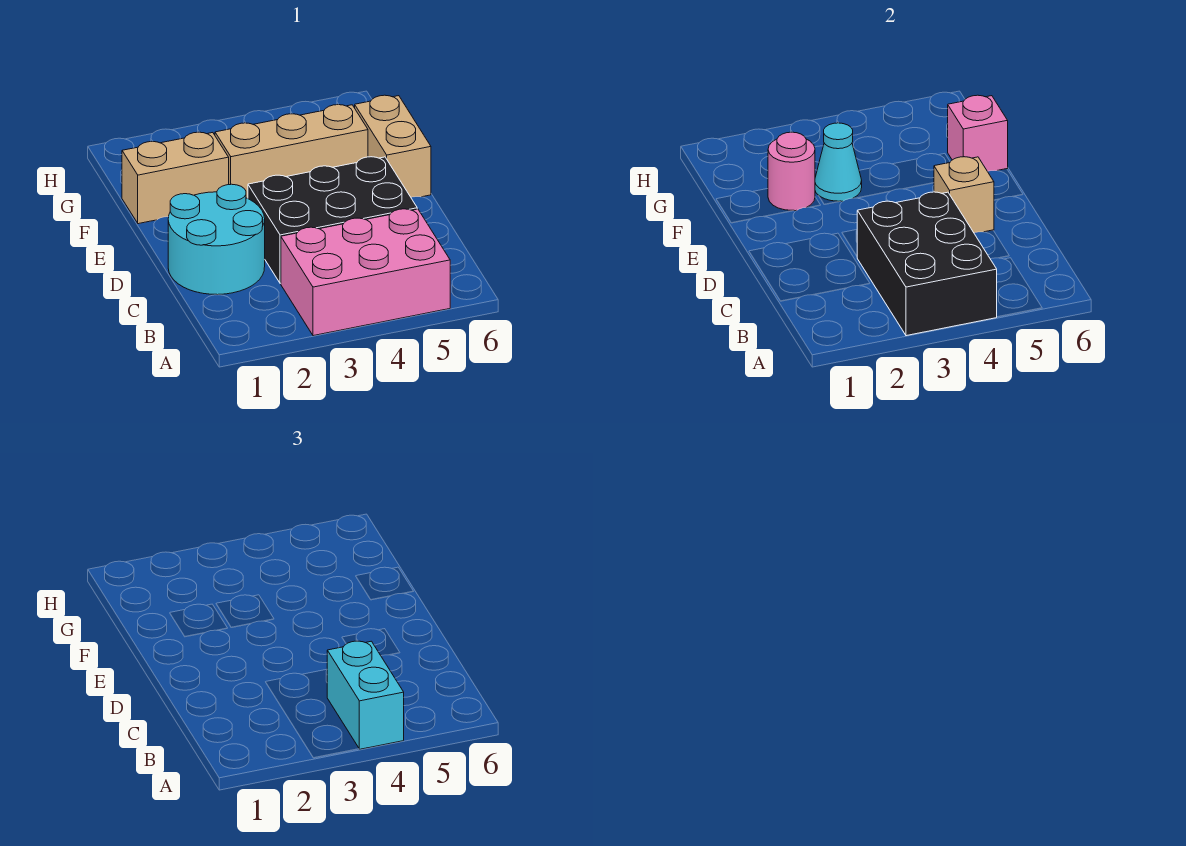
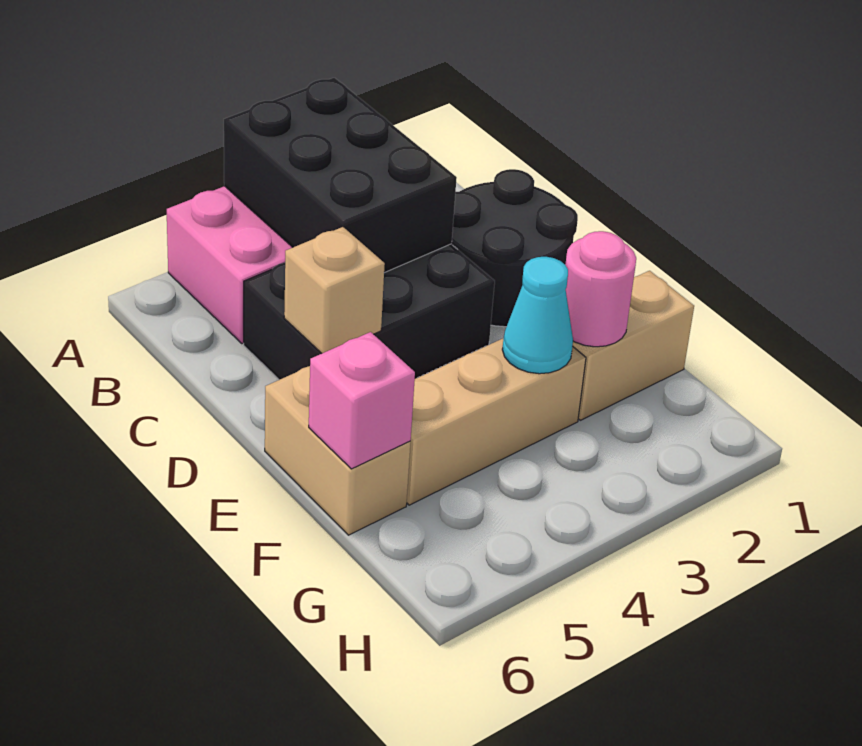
cyan brick A4:B4 level 3 -> none
cyan round brick C1:D2 level 1 -> black round brick C1:D2 level 1

